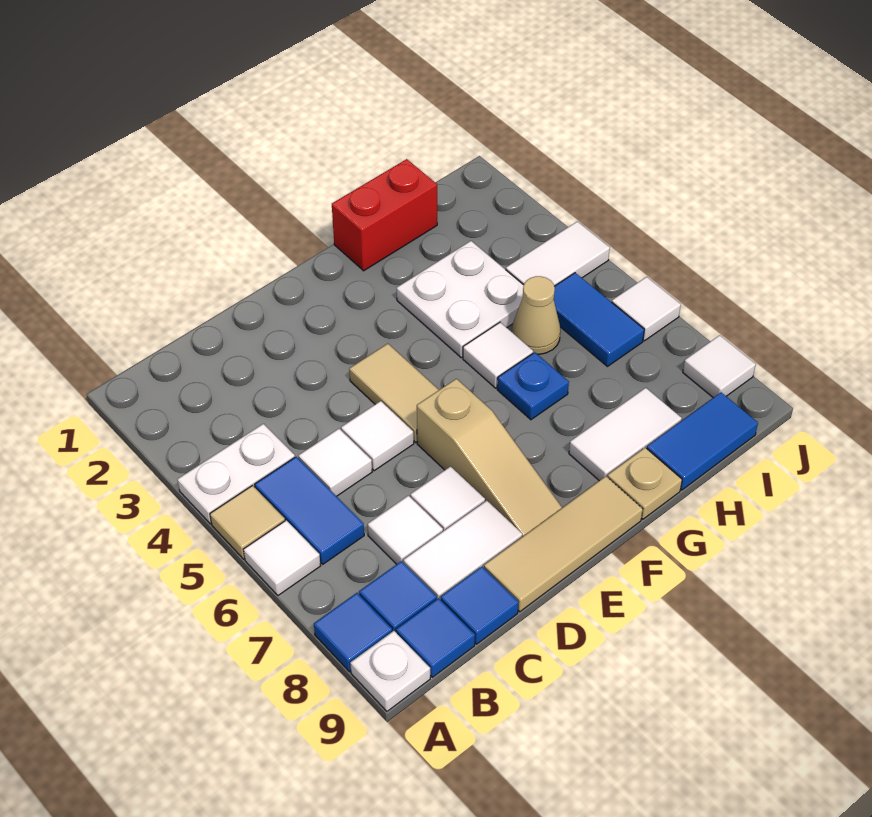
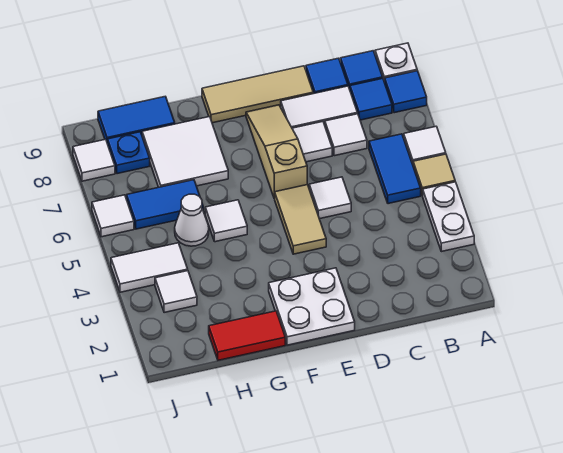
white plate A4:B4 level 1 -> white plate A3:A4 level 1
white tile C5 level 1 -> white tile I3 level 1
red brick G1:H1 level 1 -> red tile G1:H1 level 1
white plate G3:H4 level 1 -> white plate E1:F2 level 1
blue plate G6 level 1 -> blue plate I8 level 1
white tile G8:H8 level 1 -> white tile G7:H8 level 1
tan plate G9 level 1 -> none
tan cone H5 level 1 -> white cone H5 level 1
blue tile I5:I6 level 1 -> blue tile H6:I6 level 1

